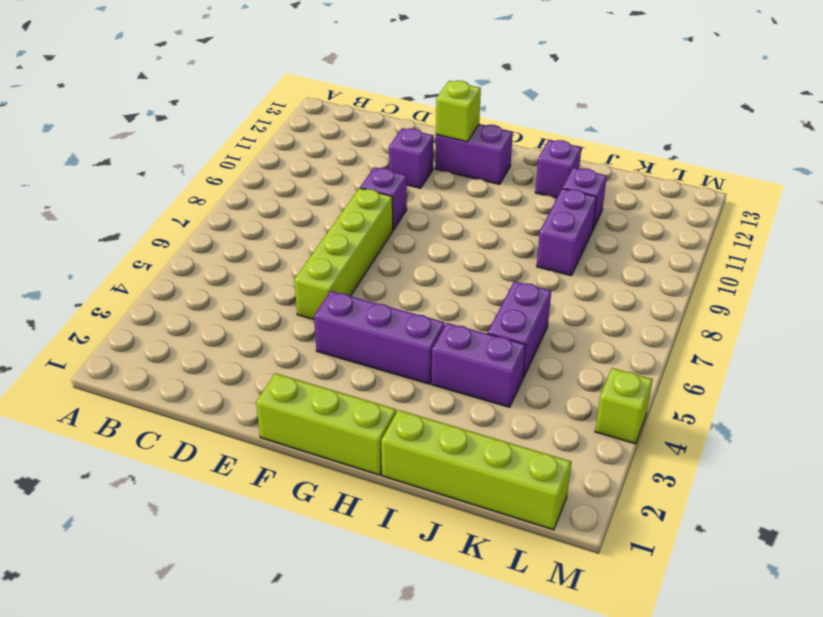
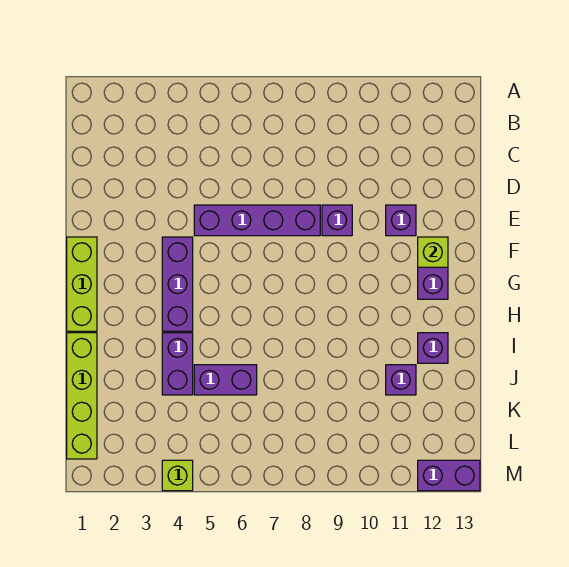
lime brick E5:E8 level 1 -> purple brick E5:E8 level 1
purple brick J9:J10 level 1 -> purple brick M12:M13 level 1

